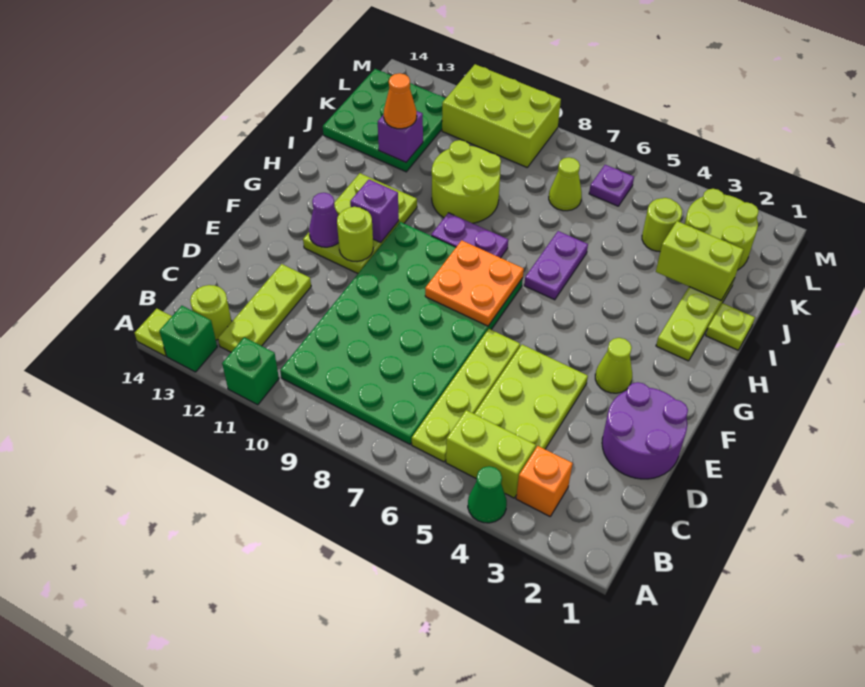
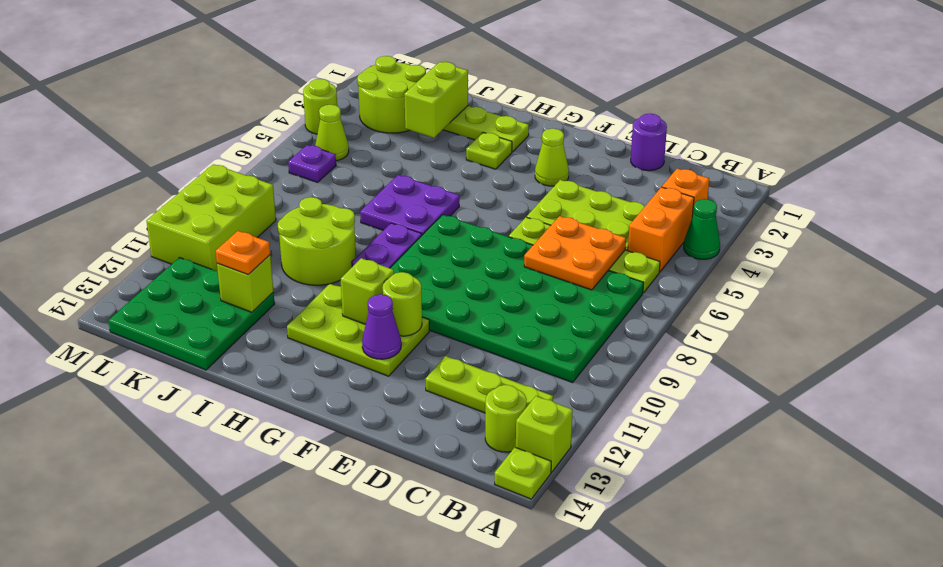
green brick A11 level 1 -> none
green brick A13 level 1 -> lime brick A13 level 1
lime brick B4:B5 level 1 -> orange brick B4:B5 level 1
purple round brick D1:E2 level 1 -> purple round brick D1 level 1
orange plate F7:G8 level 2 -> orange plate C6:D7 level 2
purple brick G11 level 2 -> lime brick G11 level 2
purple plate H6:I6 level 1 -> purple plate H6:I7 level 1
lime plate I1 level 1 -> lime plate H3 level 1
purple brick J12 level 2 -> lime brick J12 level 2
orange cone J12 level 3 -> orange plate J12 level 3
lime round brick K4 level 1 -> lime round brick M4 level 1
lime cone K7 level 1 -> lime cone L5 level 1

